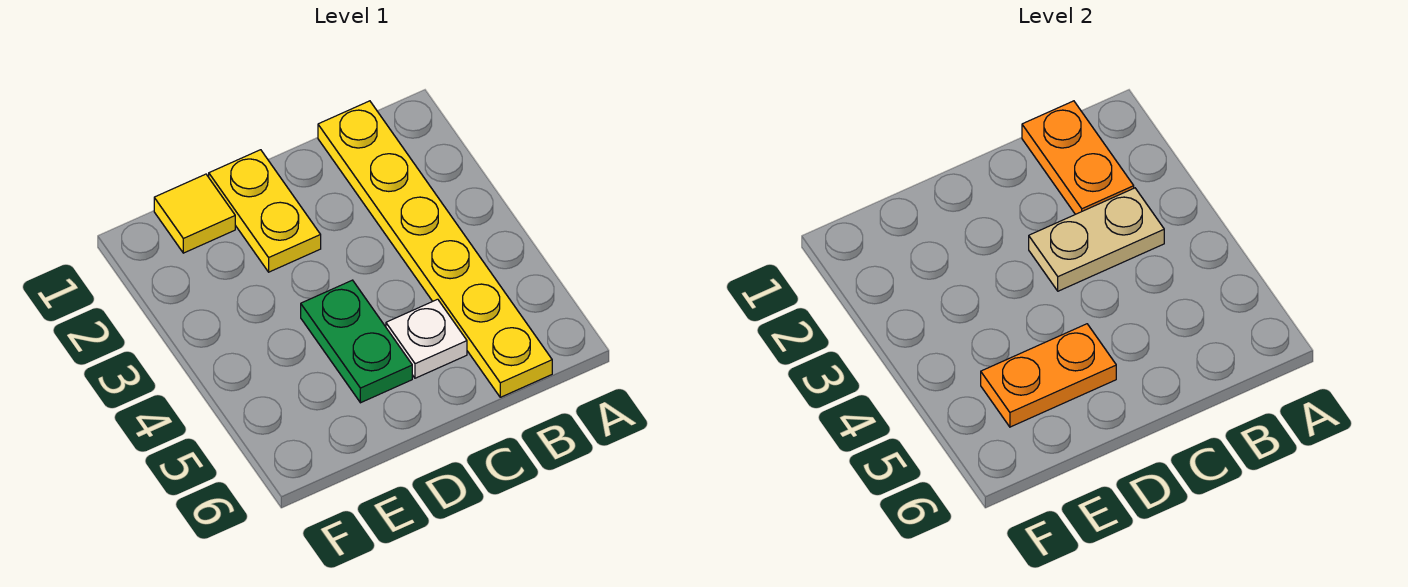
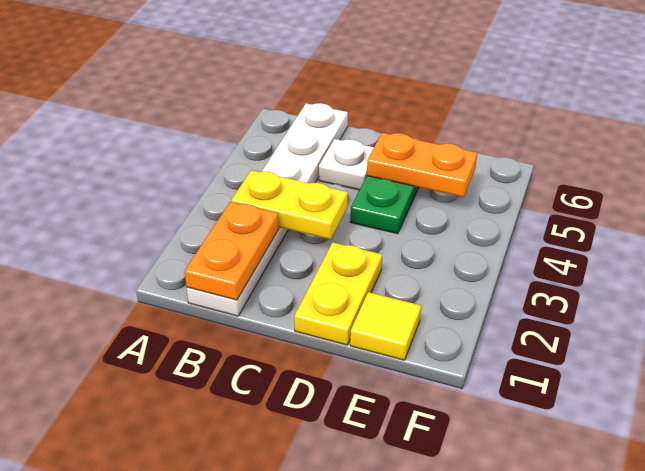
yellow plate B1:B6 level 1 -> white plate B1:B6 level 1
tan plate B3:C3 level 2 -> yellow plate B3:C3 level 2

